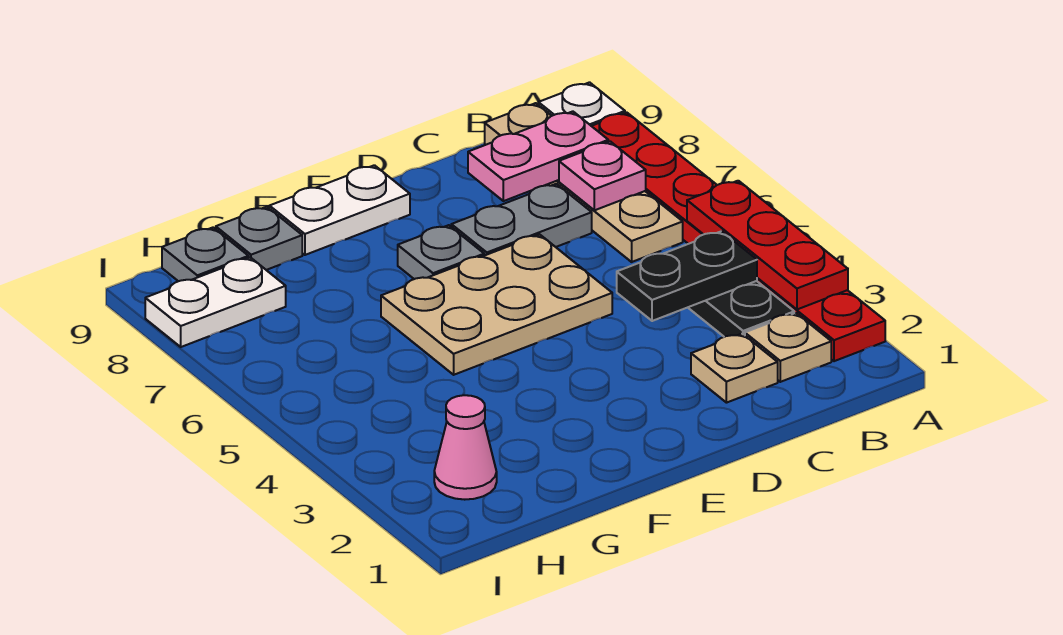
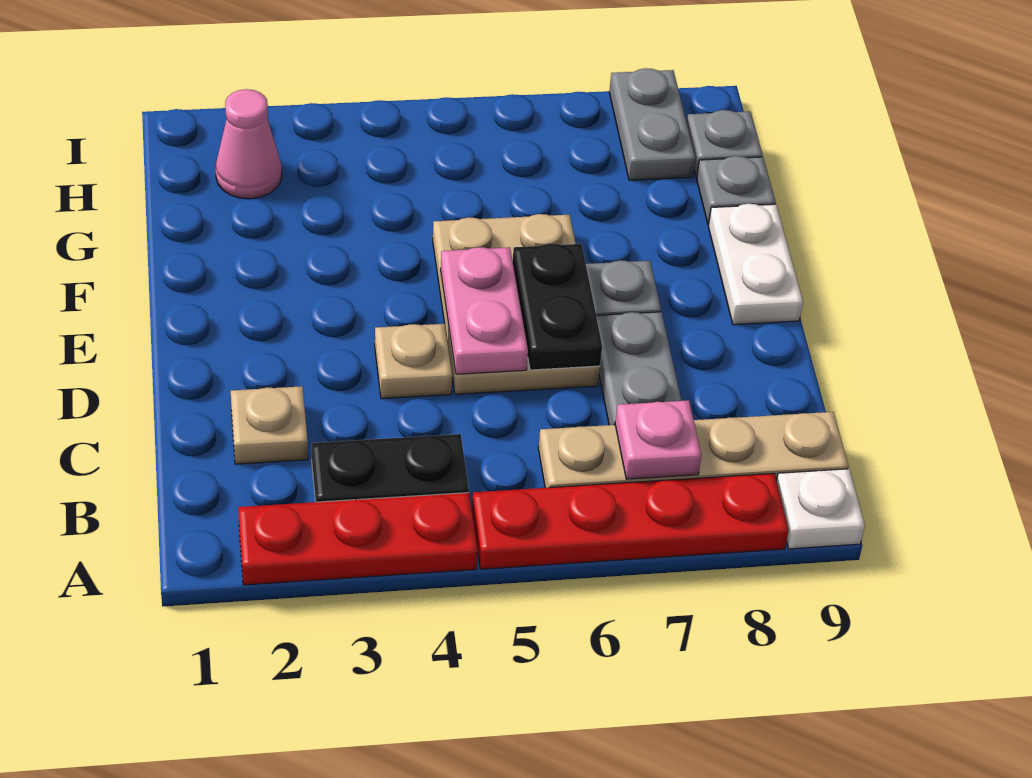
red plate A3:A5 level 2 -> none
tan plate B2 level 1 -> tan plate D4 level 1
black plate B4:C4 level 2 -> black plate D6:E6 level 2
pink plate B8:C8 level 2 -> pink plate D5:E5 level 2
white plate H8:I8 level 1 -> grey plate H8:I8 level 1

